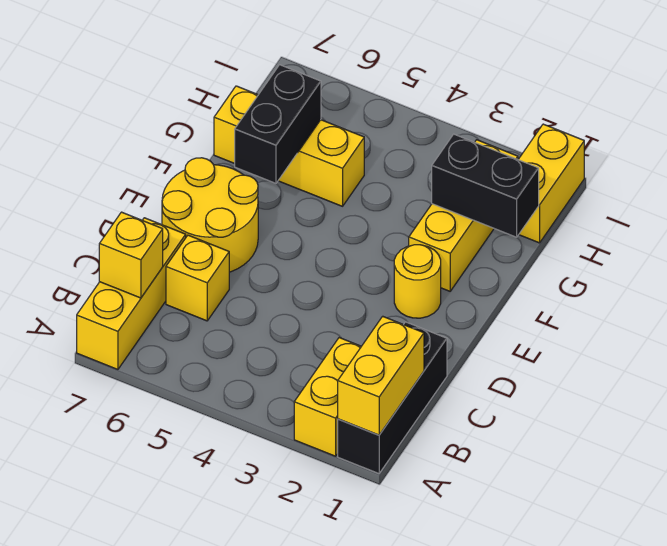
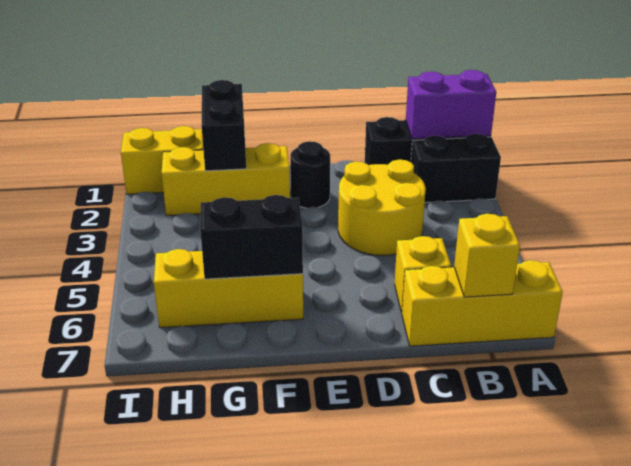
yellow brick A1:B1 level 2 -> purple brick A1:B1 level 2
yellow brick A2:B2 level 1 -> black brick A2:B2 level 1
yellow round brick D6:E7 level 1 -> yellow round brick C3:D4 level 1
yellow round brick E2 level 1 -> black round brick E2 level 1
yellow brick G5:G7 level 1 -> yellow brick F6:H6 level 1

